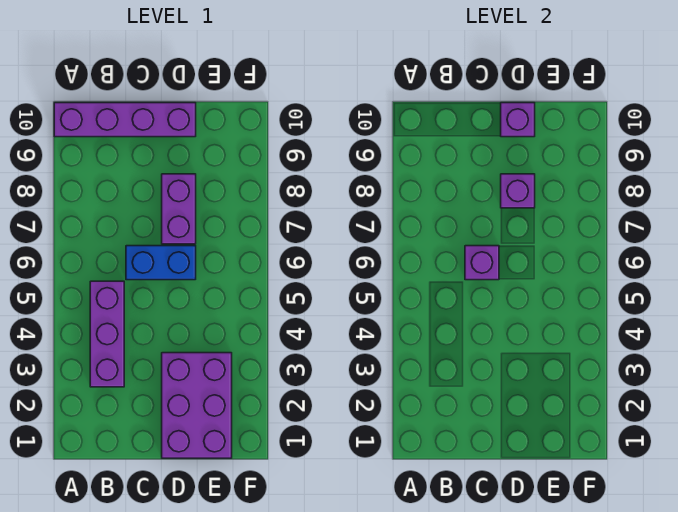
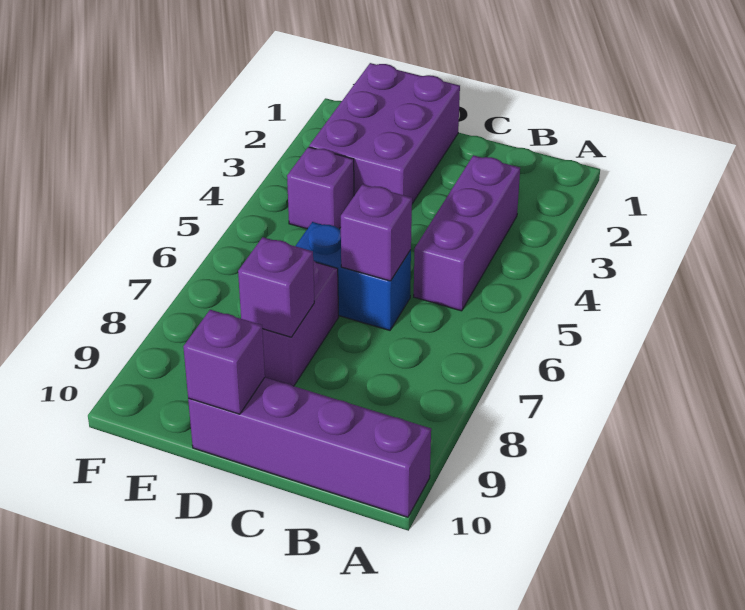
none -> purple brick E4 level 1

